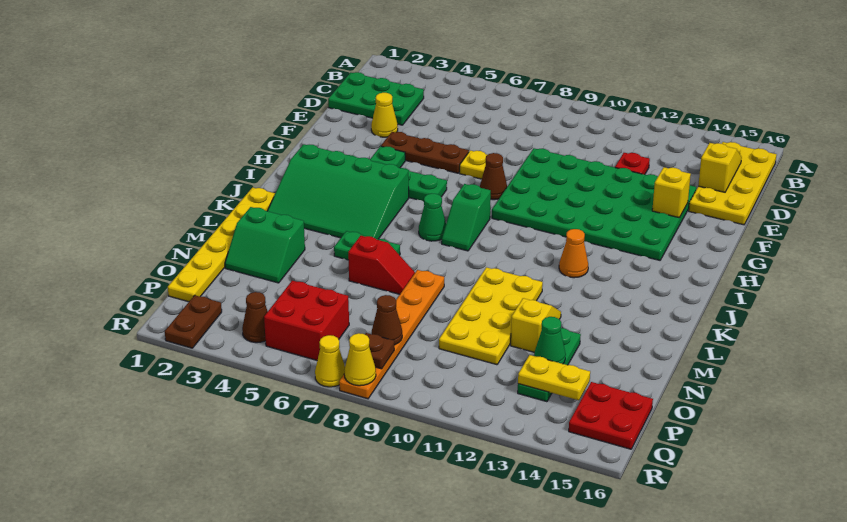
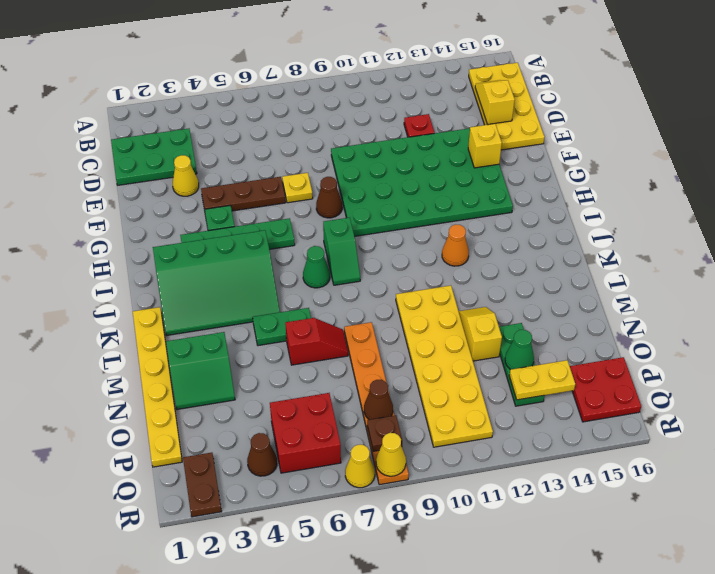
yellow plate L10:O11 level 1 -> yellow plate L10:Q11 level 1

